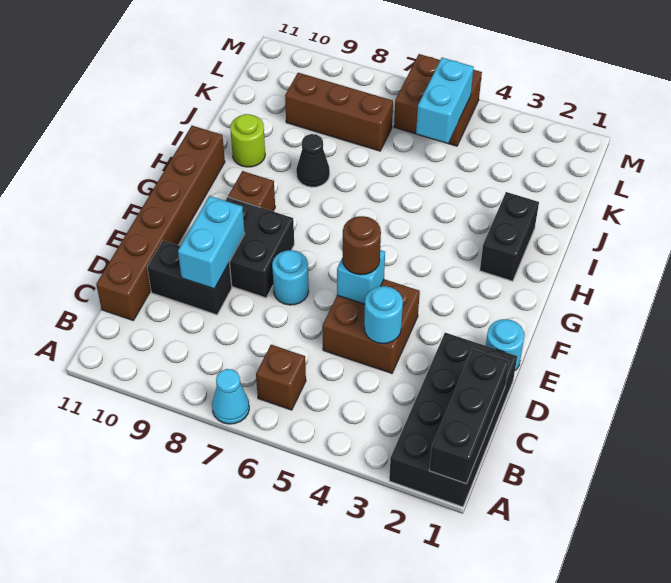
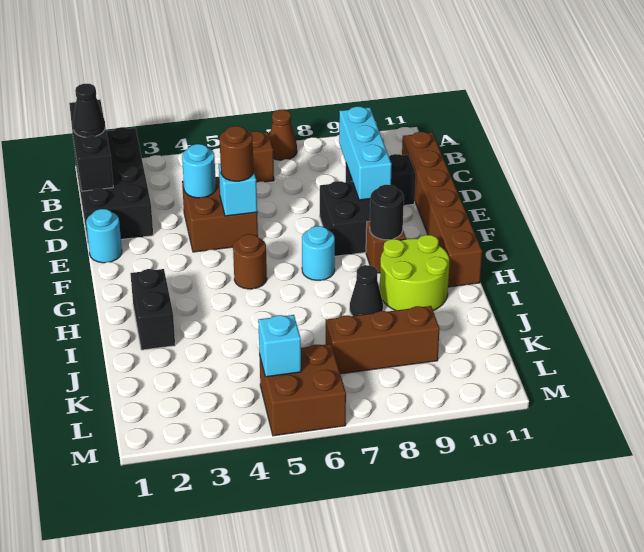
cyan cone A7 level 1 -> brown cone A7 level 1
none -> black cone B1 level 3
cyan brick D9:E9 level 2 -> cyan brick C9:E9 level 2
cyan round brick E7 level 1 -> cyan round brick G7 level 1
none -> brown round brick G5 level 1
none -> black round brick G9 level 2
lime round brick I10 level 1 -> lime round brick H9:I10 level 1
cyan brick K5:L5 level 2 -> cyan brick L5 level 2

